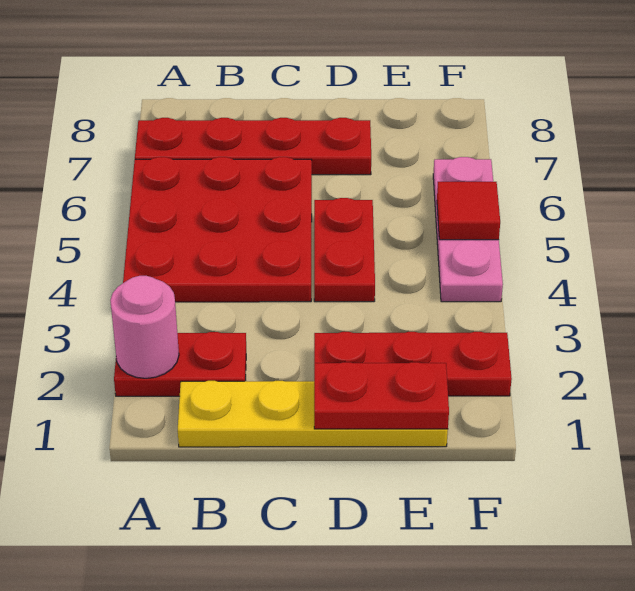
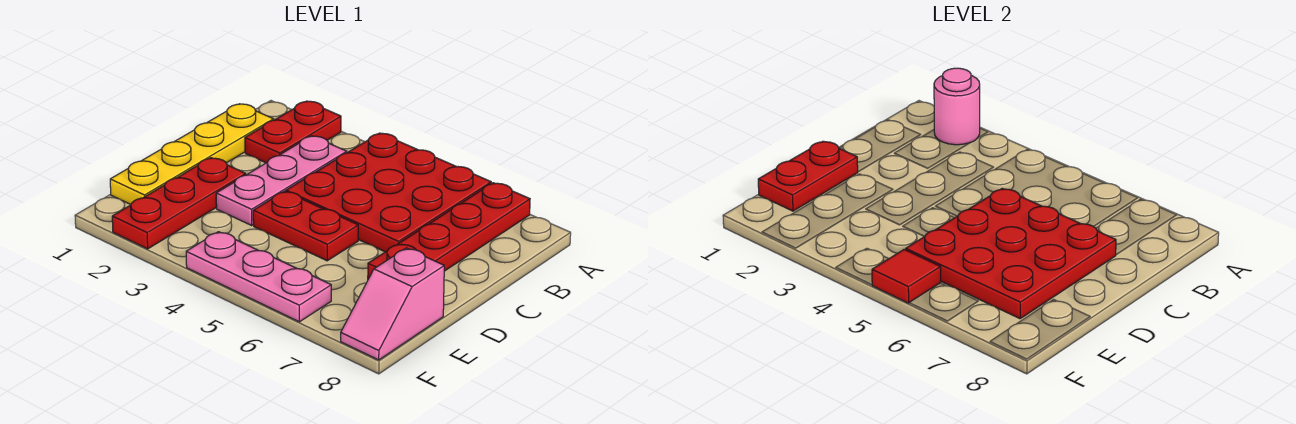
none -> pink plate B3:D3 level 1
none -> red plate C5:E7 level 2
none -> pink slope E8:F8 level 1 top E

